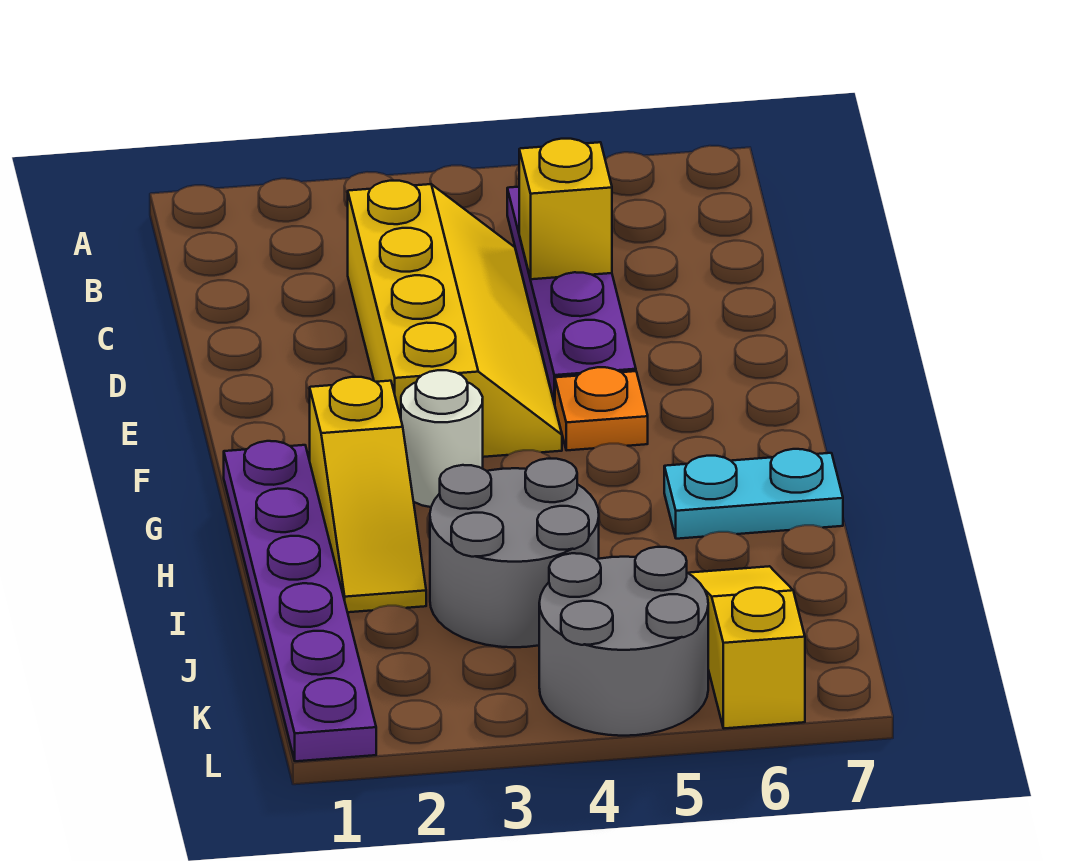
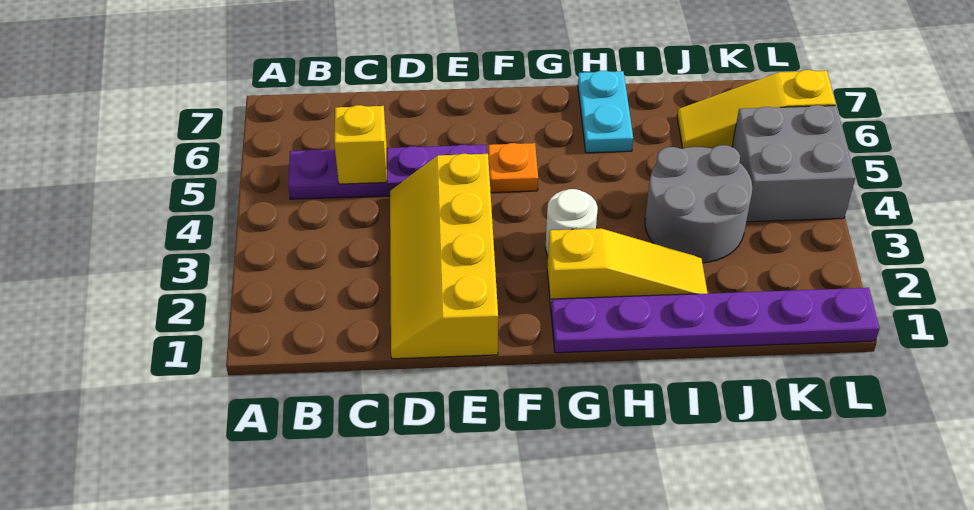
yellow slope C3:F4 level 1 top 3 -> yellow slope D1:E4 level 1 top E
grey round brick K4:L5 level 1 -> grey brick K4:L5 level 1

